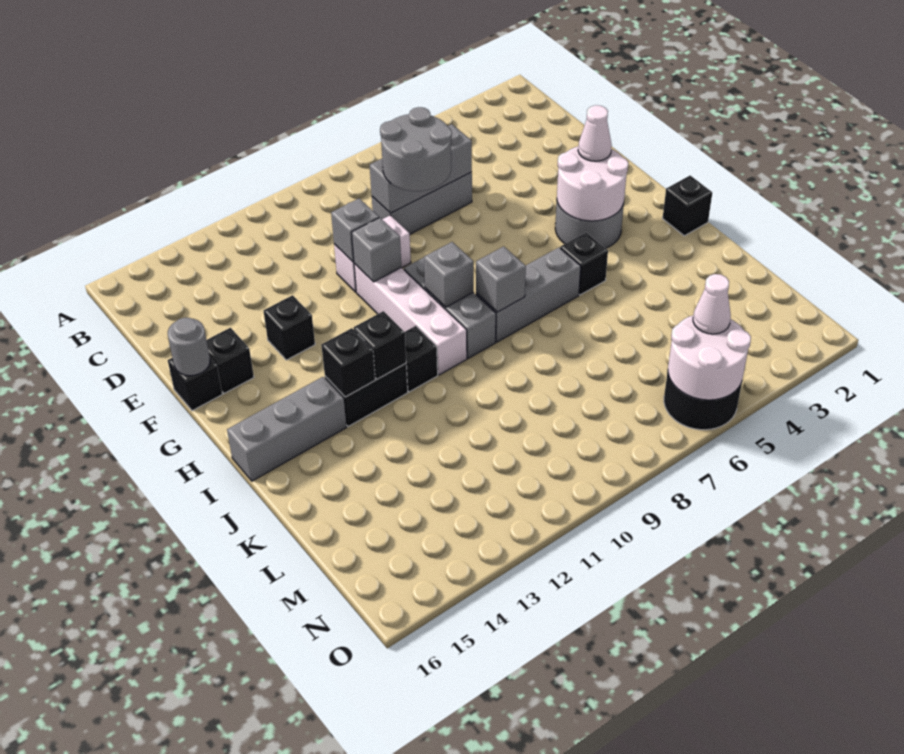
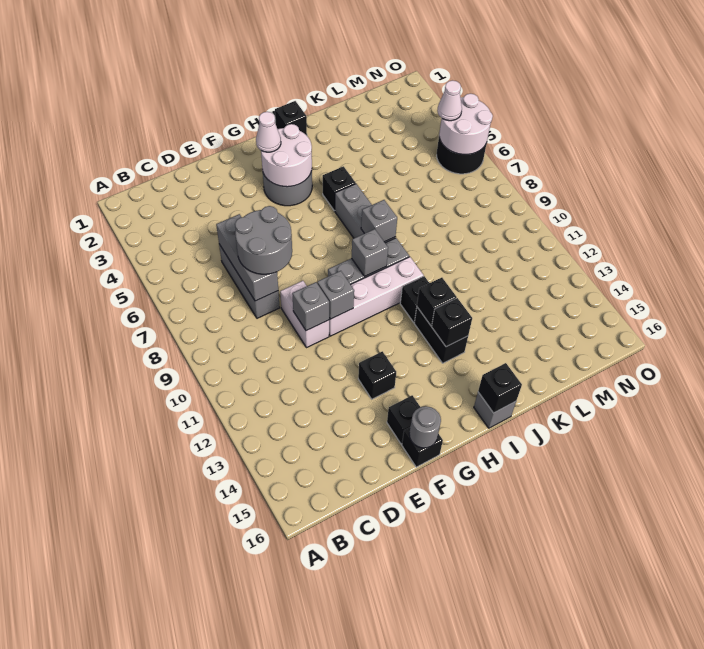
grey brick I14:I16 level 1 -> grey brick I16 level 1
none -> black brick I16 level 2

